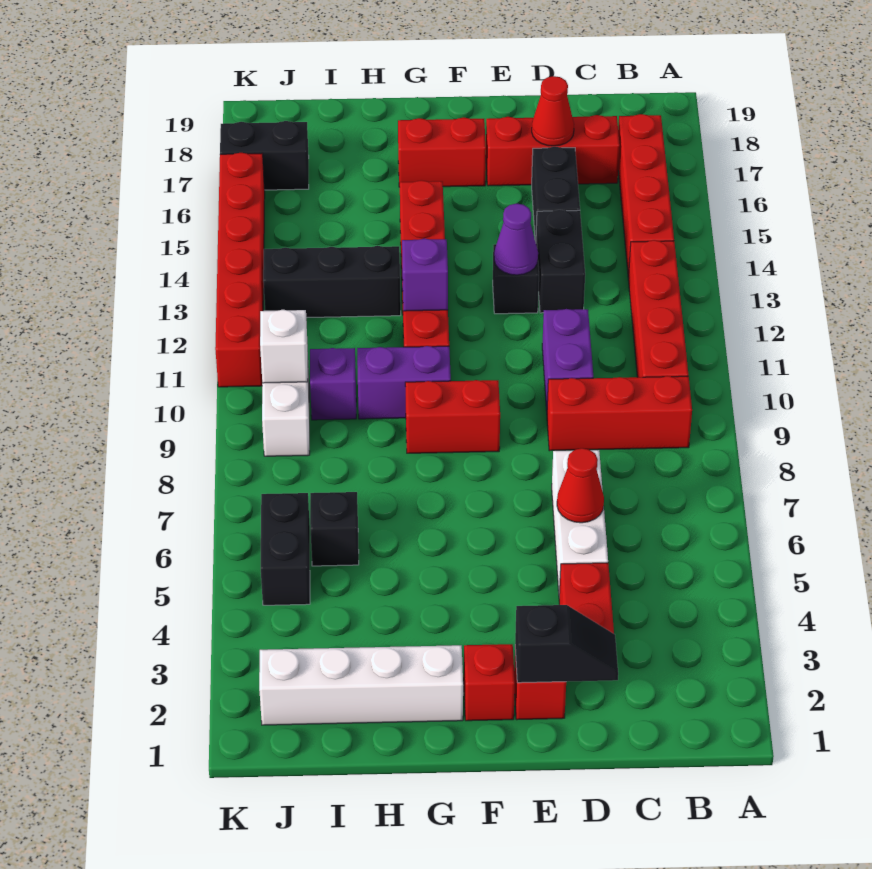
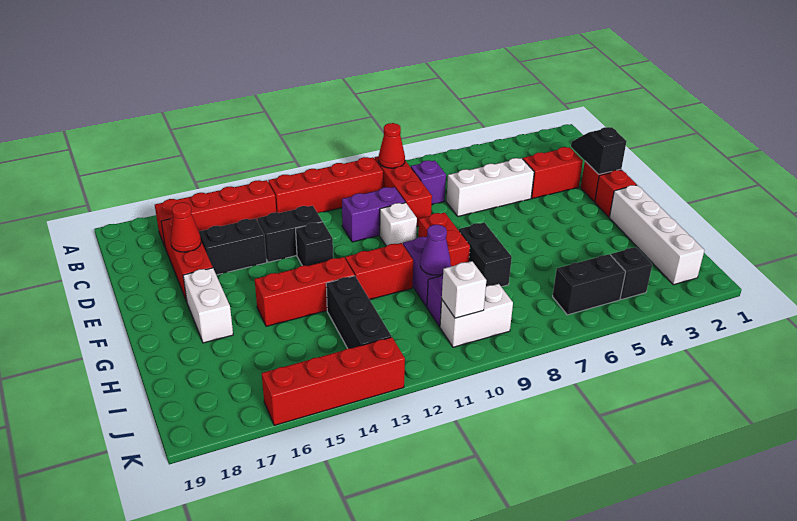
red cone D6 level 2 -> red cone B9 level 2
none -> white brick E10 level 1
purple cone E13 level 2 -> purple cone H10 level 2
red brick F17:G17 level 1 -> white brick F17:G17 level 1
purple brick G12 level 2 -> purple brick C8 level 1
black brick I6 level 1 -> black brick J4 level 1
black brick J17:K17 level 1 -> black brick G8:H8 level 1
red brick K11:K16 level 1 -> red brick K13:K16 level 1

